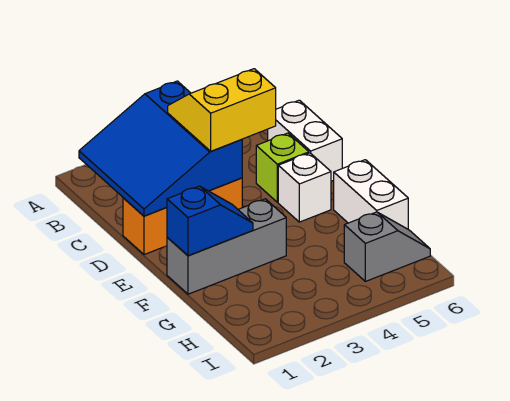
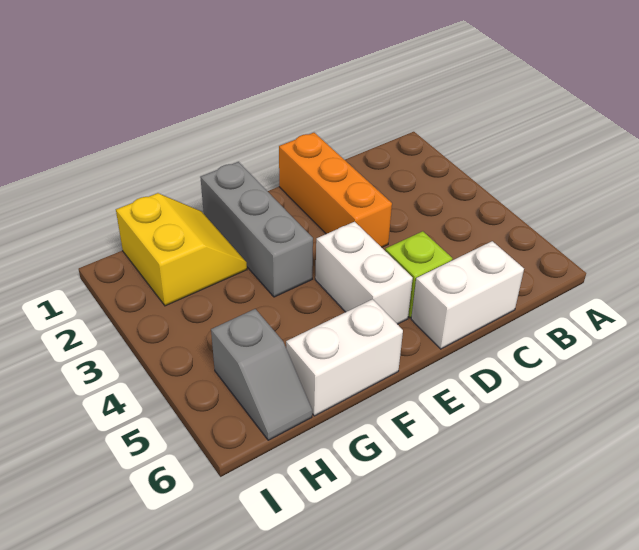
blue slope B1:D3 level 2 top 3 -> none
yellow slope C3:D4 level 3 top D -> yellow slope G1:H2 level 1 top H
white brick E5 level 1 -> white brick E4:E5 level 1
blue slope F1:F2 level 2 top 1 -> none

